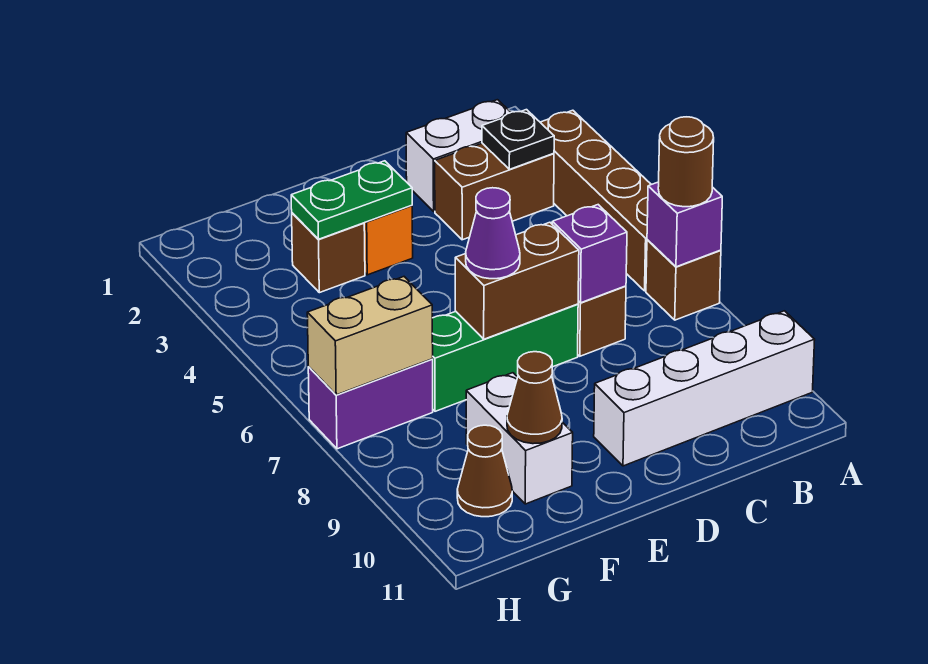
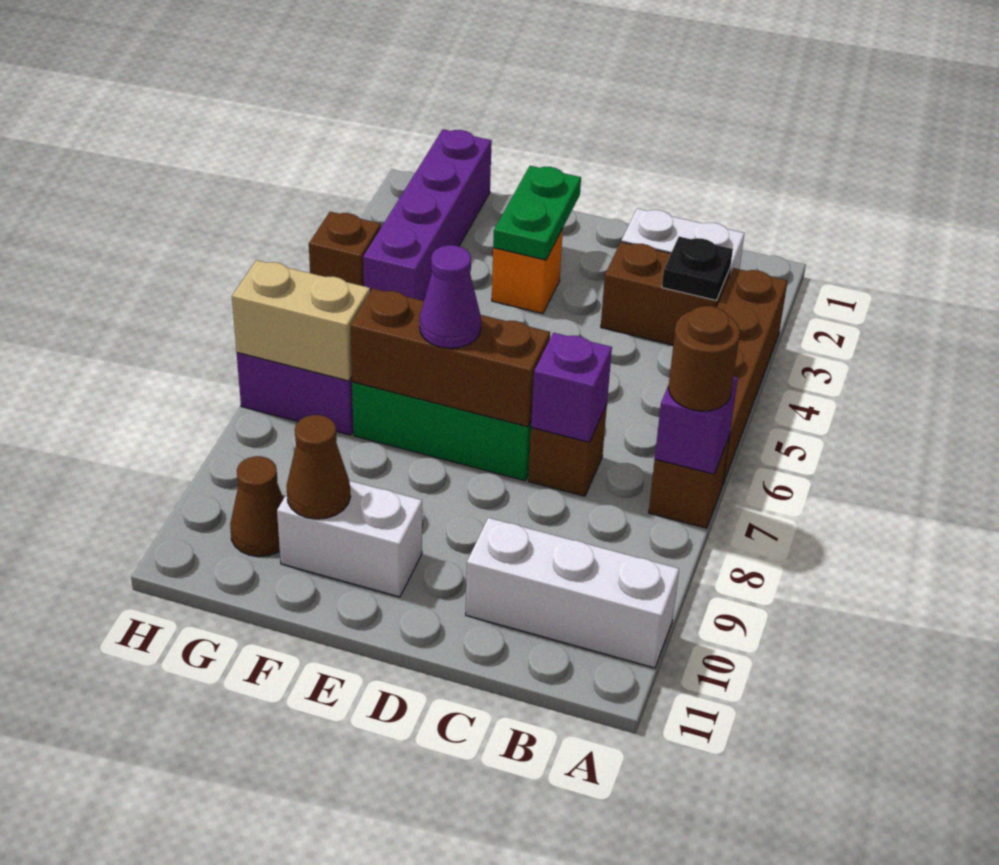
white brick A10:D10 level 1 -> white brick A10:C10 level 1
brown brick D7:E7 level 2 -> brown brick D7:F7 level 2
green plate E3:F3 level 2 -> green plate E2:E3 level 2
brown brick F3 level 1 -> brown brick H4 level 1
white brick F9:F10 level 1 -> white brick E10:F10 level 1
none -> purple brick G1:G4 level 1

